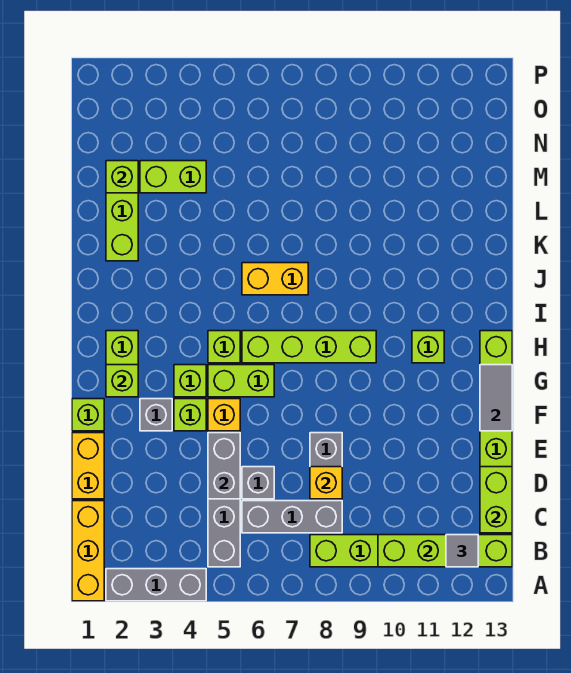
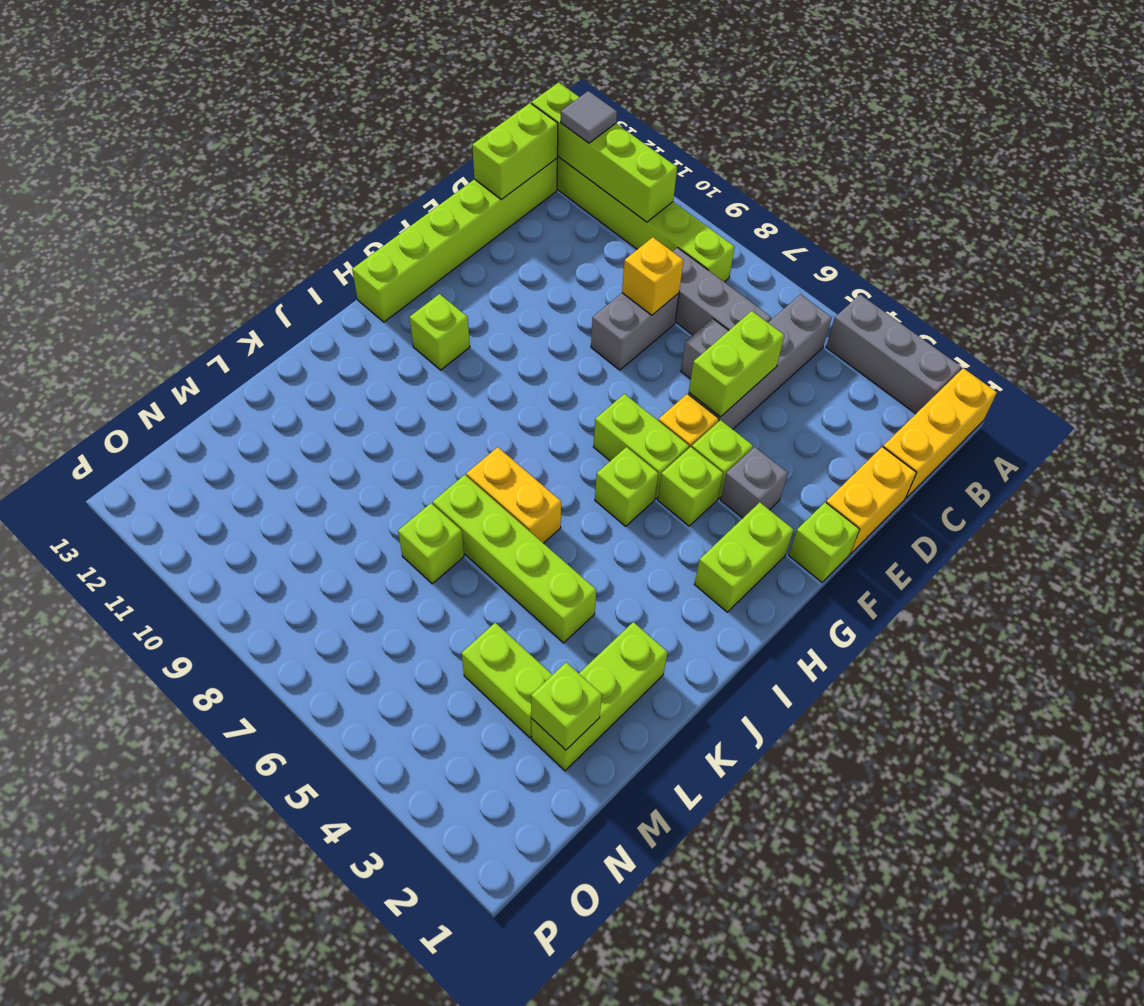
grey brick D5:E5 level 2 -> lime brick D5:E5 level 2
grey tile F13:G13 level 2 -> none
lime brick G2 level 2 -> lime brick L7 level 1
lime brick H6:H9 level 1 -> lime brick K4:K7 level 1

